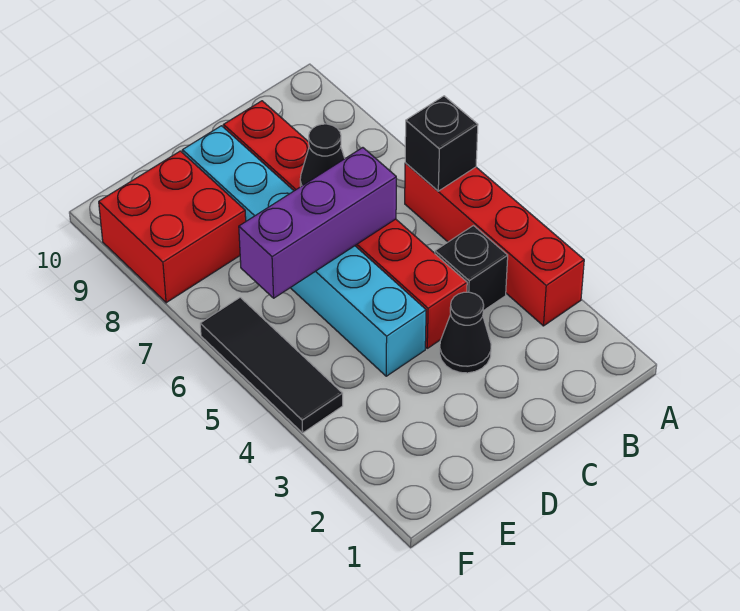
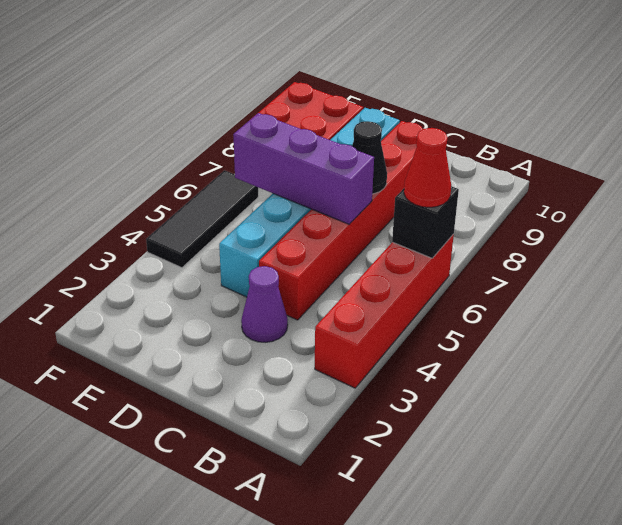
none -> red cone A6 level 3
black brick B4 level 1 -> none
black cone C3 level 1 -> purple cone C3 level 1

